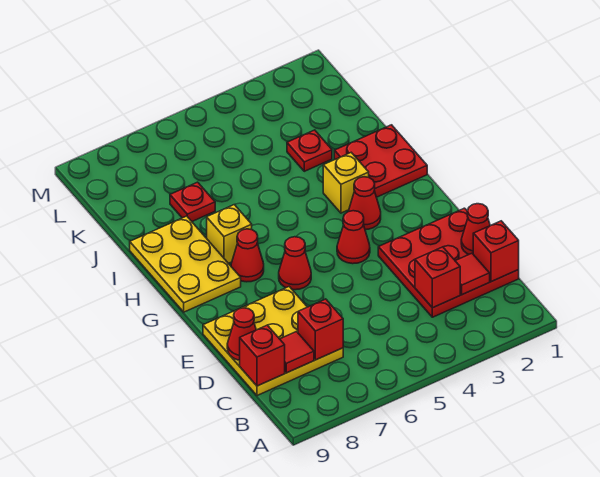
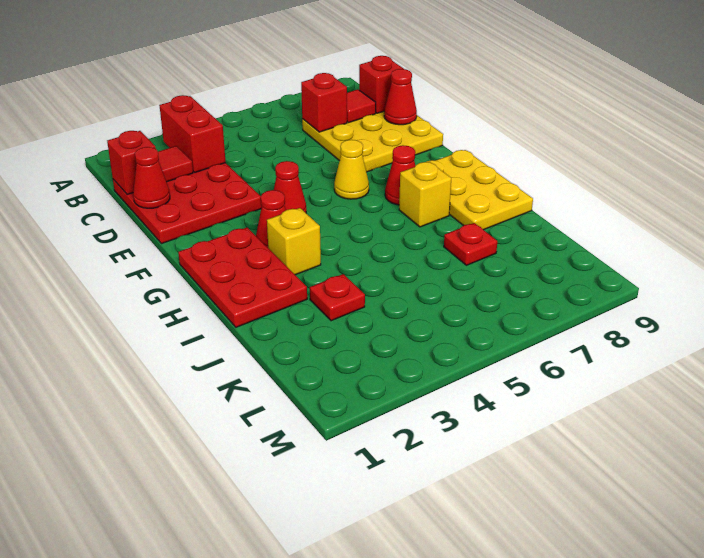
red brick C3 level 2 -> red brick B3:C3 level 2
red cone F6 level 1 -> yellow cone F6 level 1
red plate H1:I2 level 1 -> red plate G1:I2 level 1

